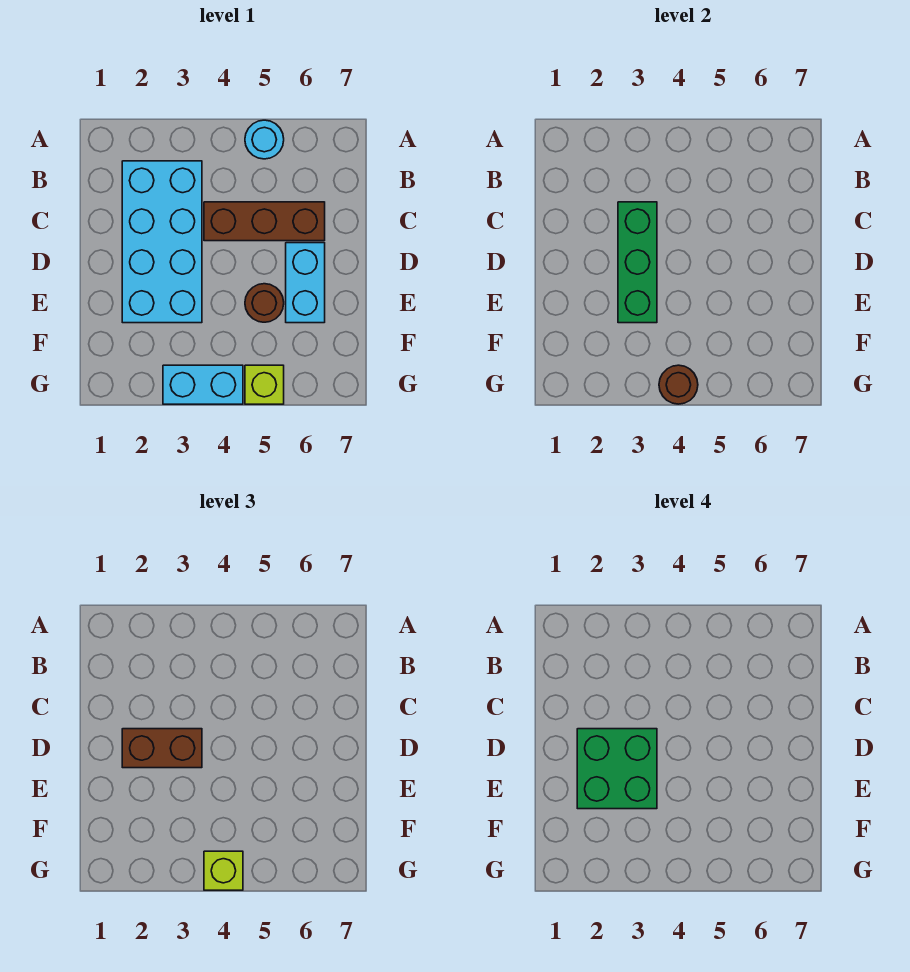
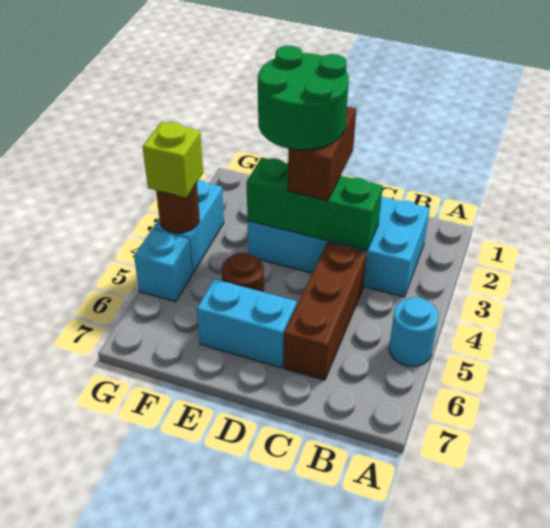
green brick D2:E3 level 4 -> green round brick D2:E3 level 4
lime brick G5 level 1 -> cyan brick G5 level 1

